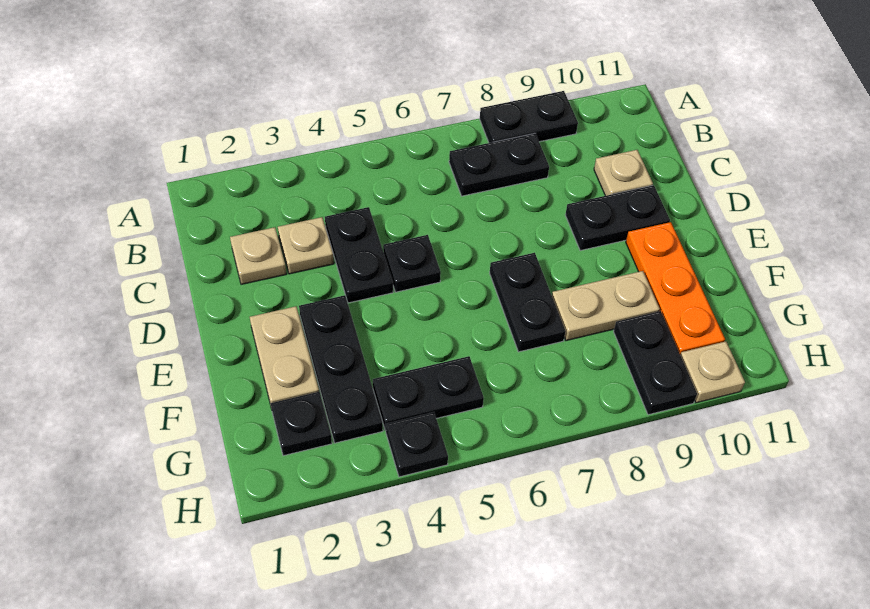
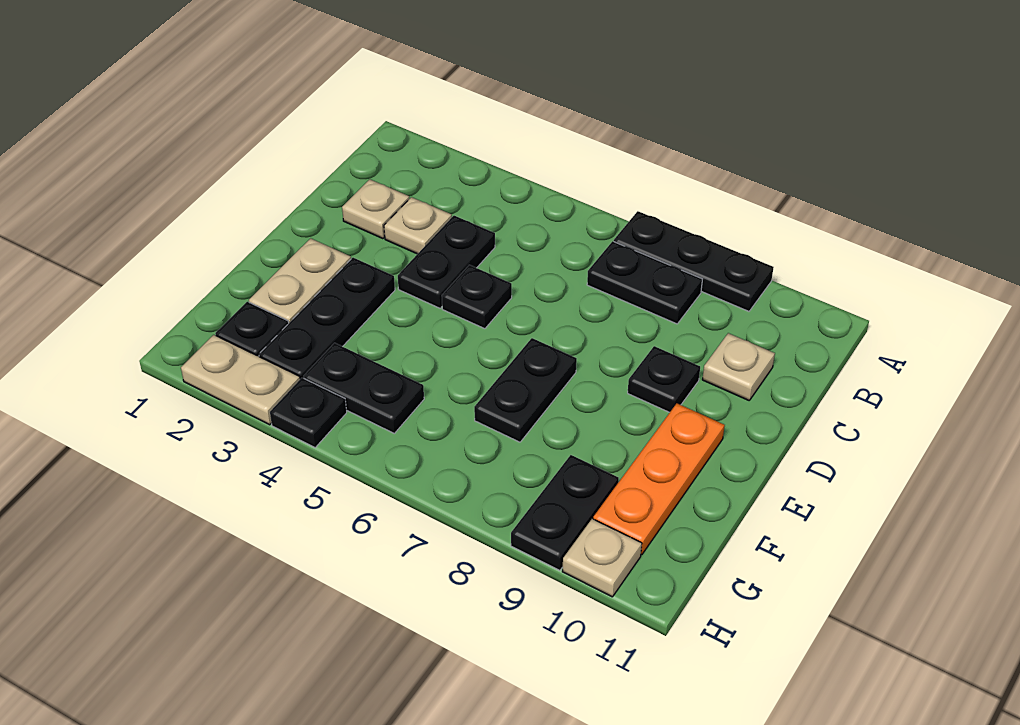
black plate A8:A9 level 1 -> black plate A7:A9 level 1
black plate D9:D10 level 1 -> black plate D9 level 1
tan plate F8:F9 level 1 -> tan plate H2:H3 level 1

